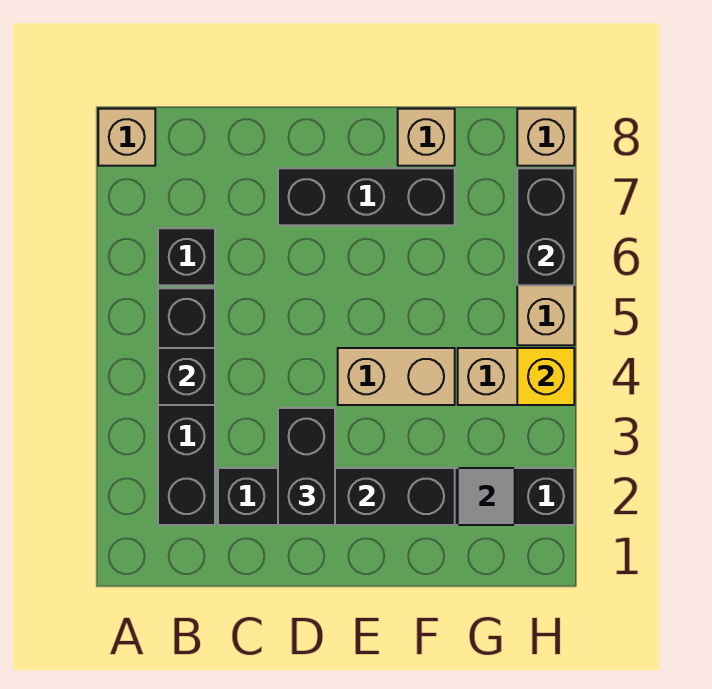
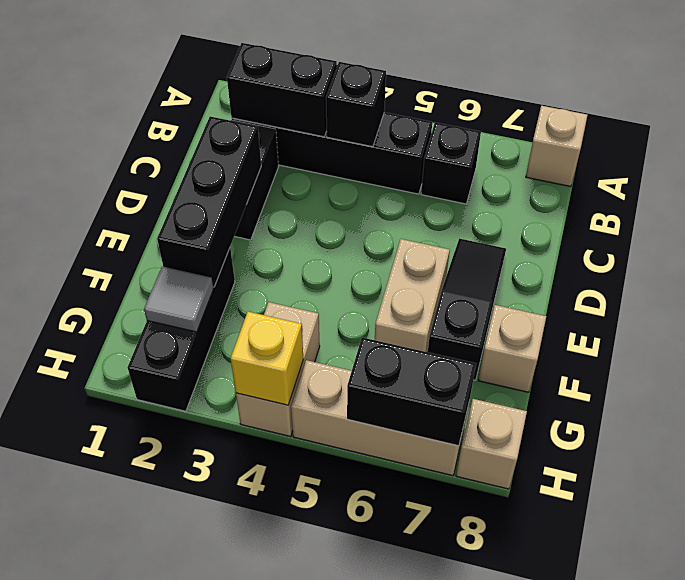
black brick D2:D3 level 3 -> black brick B2:B3 level 2
black brick D7:F7 level 1 -> black slope D7:F7 level 1 top F
tan brick E4:F4 level 1 -> tan brick E6:F6 level 1

